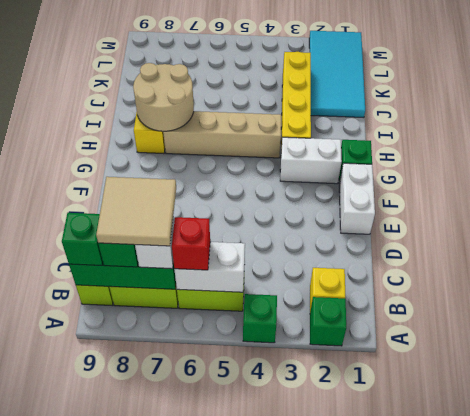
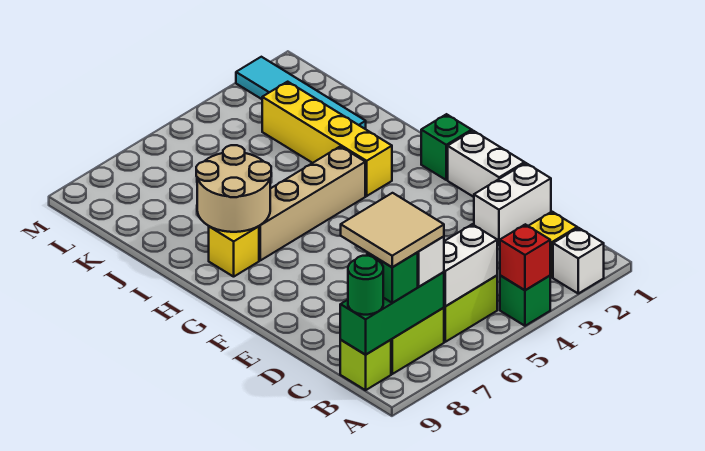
green brick A2 level 1 -> white brick A2 level 1
red brick B6 level 3 -> red brick A4 level 2
green brick B9 level 3 -> green round brick B9 level 3
white brick G2:G3 level 1 -> white brick D1:D2 level 1
cyan tile J1:M2 level 1 -> cyan tile J2:M2 level 1

